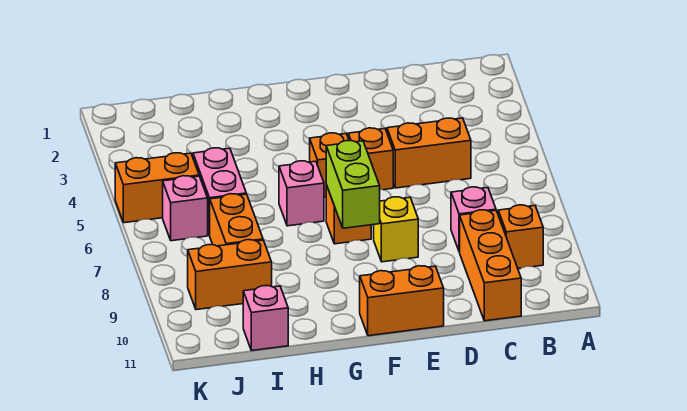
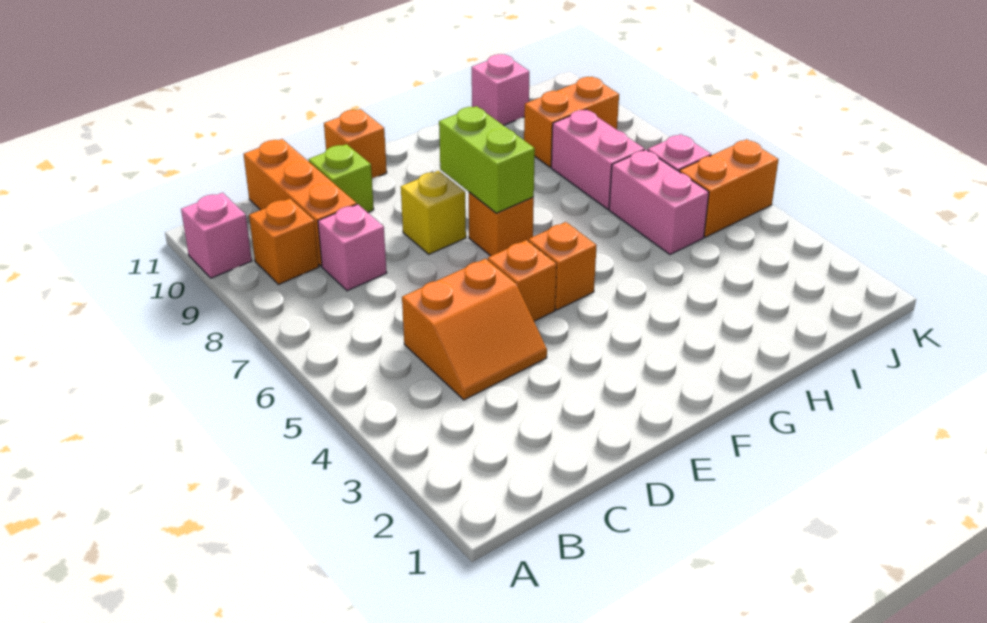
none -> lime brick D10 level 1
orange brick E11:F11 level 1 -> orange brick E11 level 1
pink brick G6 level 1 -> pink brick A10 level 1
orange brick I7:I8 level 1 -> pink brick I7:I8 level 1

